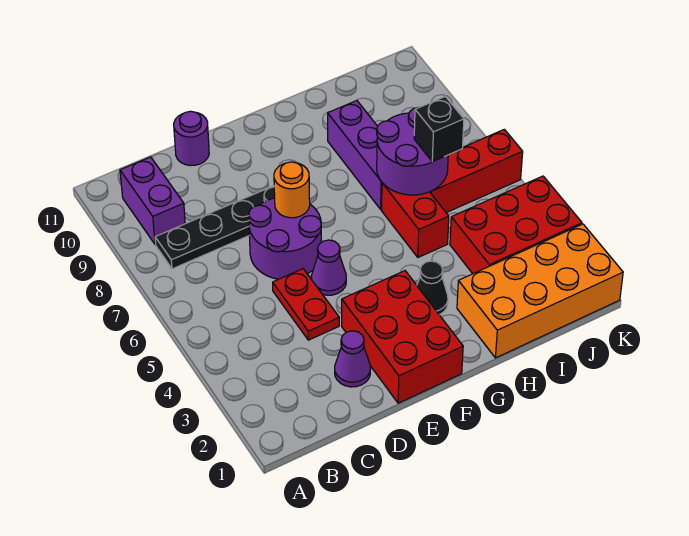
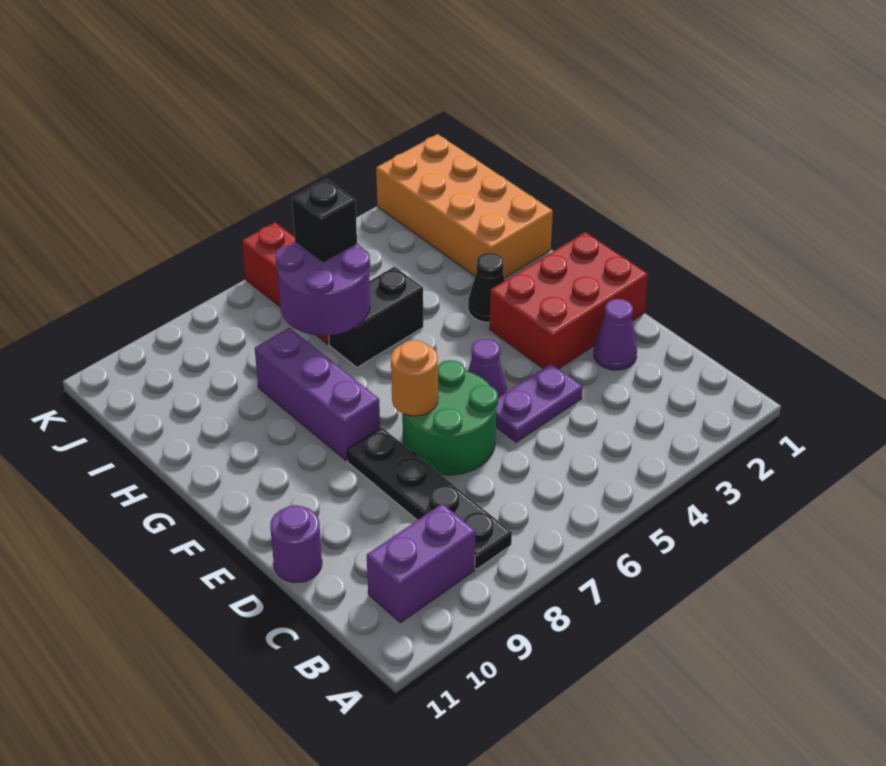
red plate D4:D5 level 1 -> purple plate D4:D5 level 1
purple round brick D6:E7 level 1 -> green round brick D6:E7 level 1
red brick H5:H6 level 1 -> black brick H5:H6 level 1
purple brick H7:H9 level 1 -> purple brick F8:H8 level 1
red brick I3:K4 level 1 -> none

